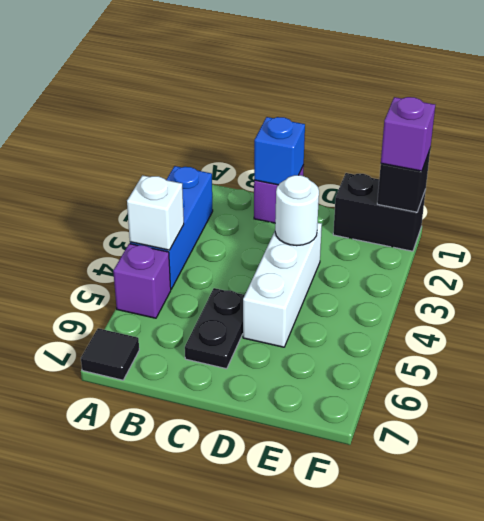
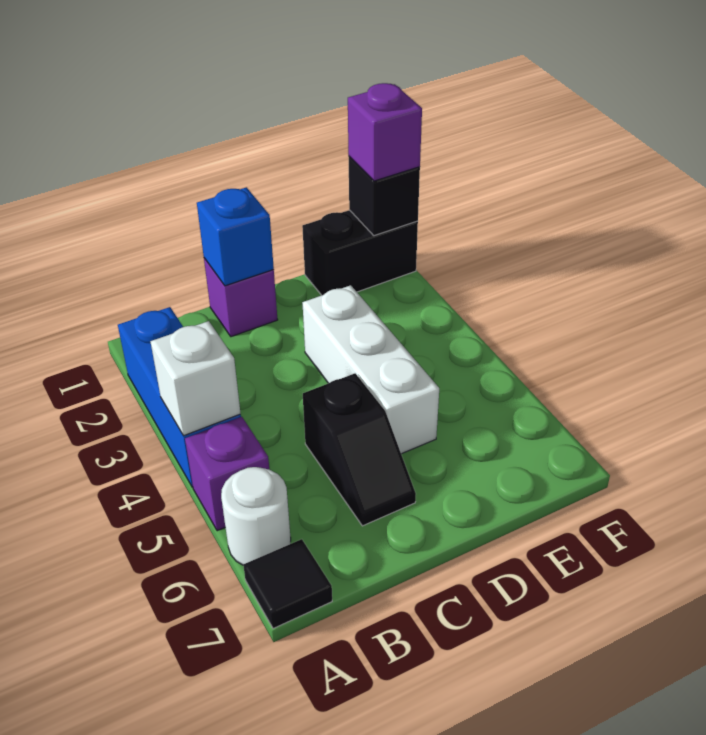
black plate C5:C6 level 1 -> black slope C5:C6 level 1 top 5
white round brick D3 level 2 -> white round brick A6 level 1

